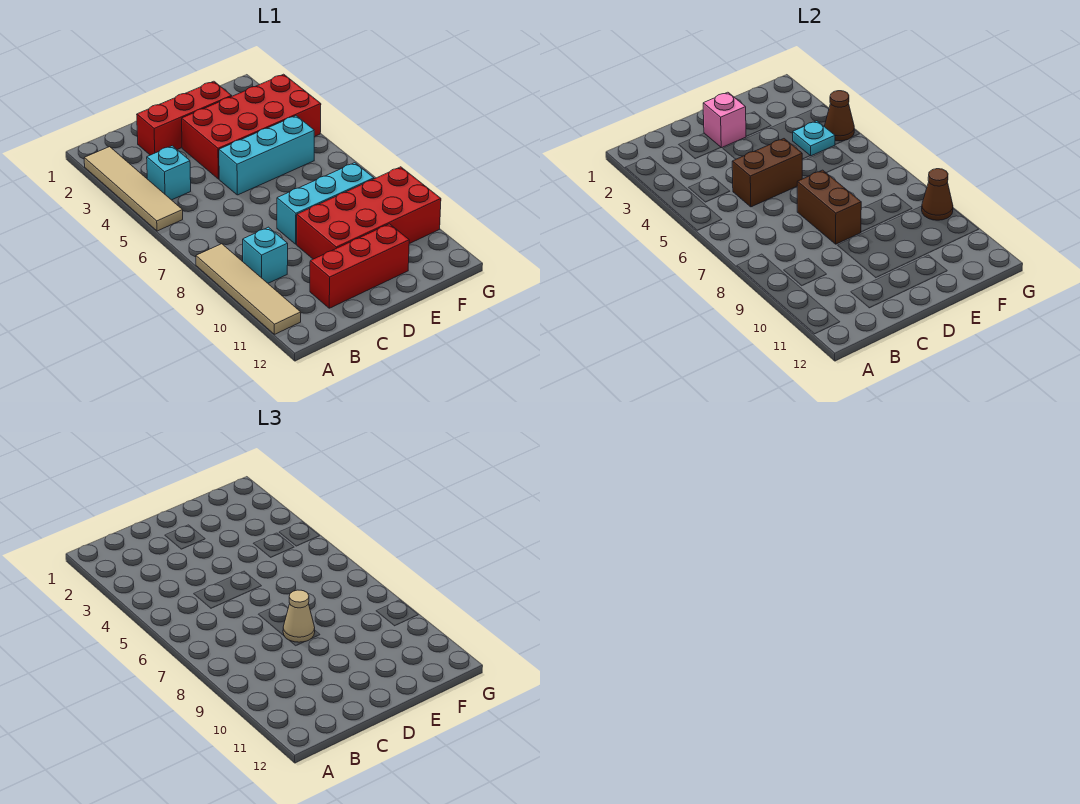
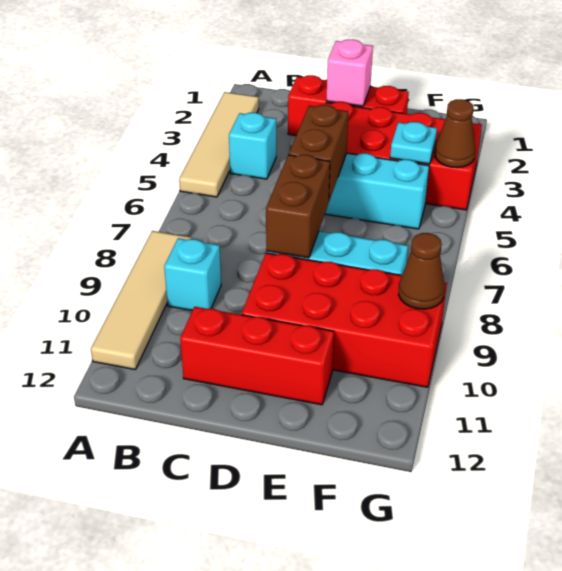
brown brick C5:D5 level 2 -> brown brick D5:D6 level 2
tan cone D8 level 3 -> none

